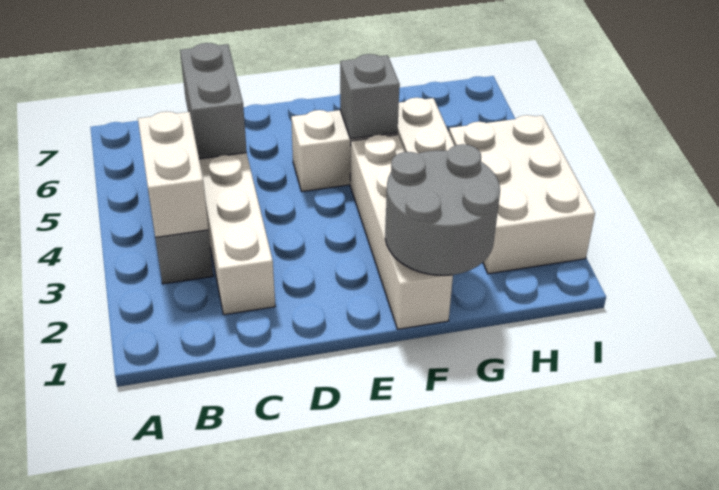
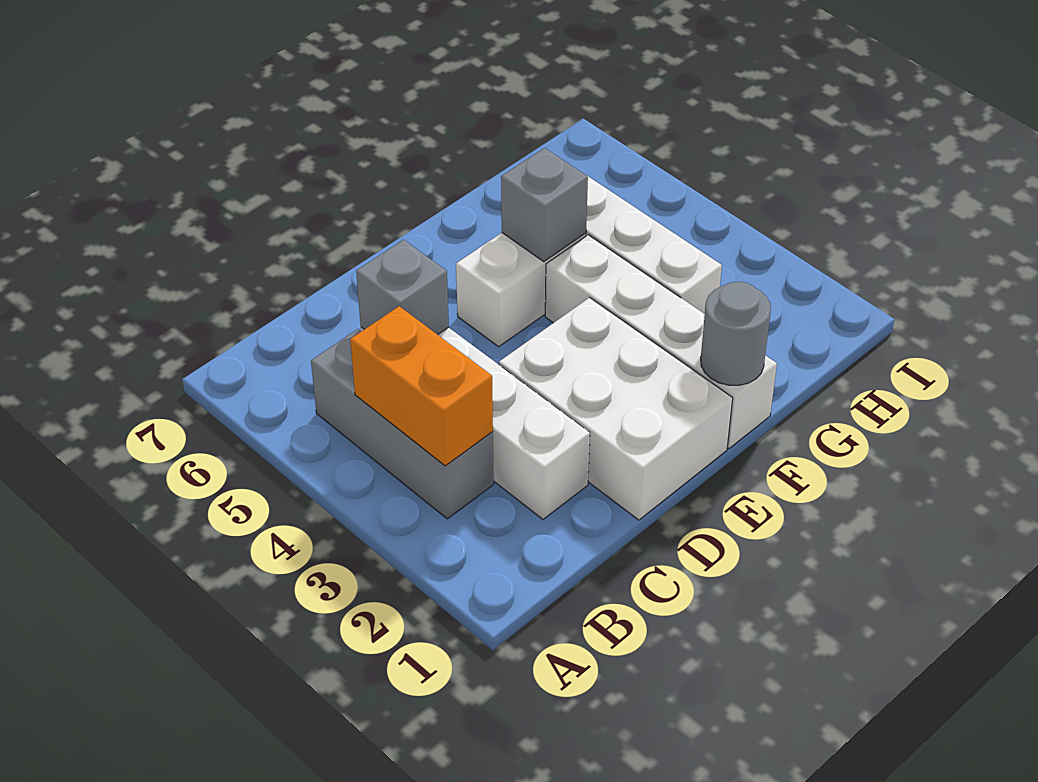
white brick B3:B4 level 2 -> orange brick B3:B4 level 2
grey brick C5:C6 level 2 -> grey brick C5 level 2
grey round brick F1:G2 level 2 -> grey round brick F1 level 2
white brick H2:I4 level 1 -> white brick D1:E3 level 1

